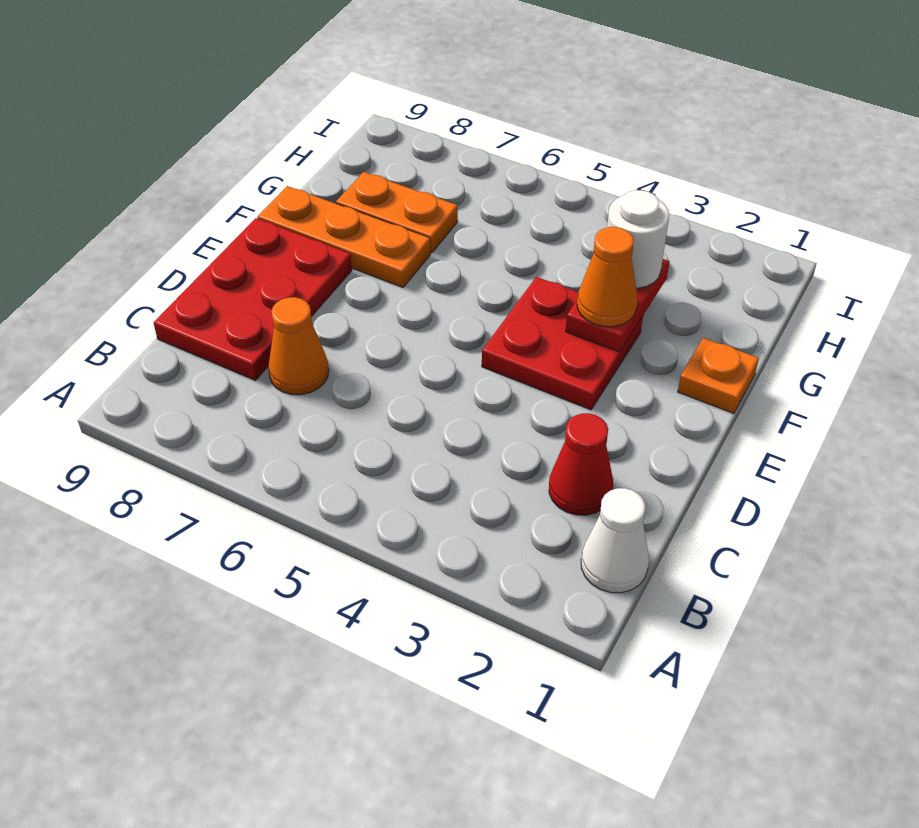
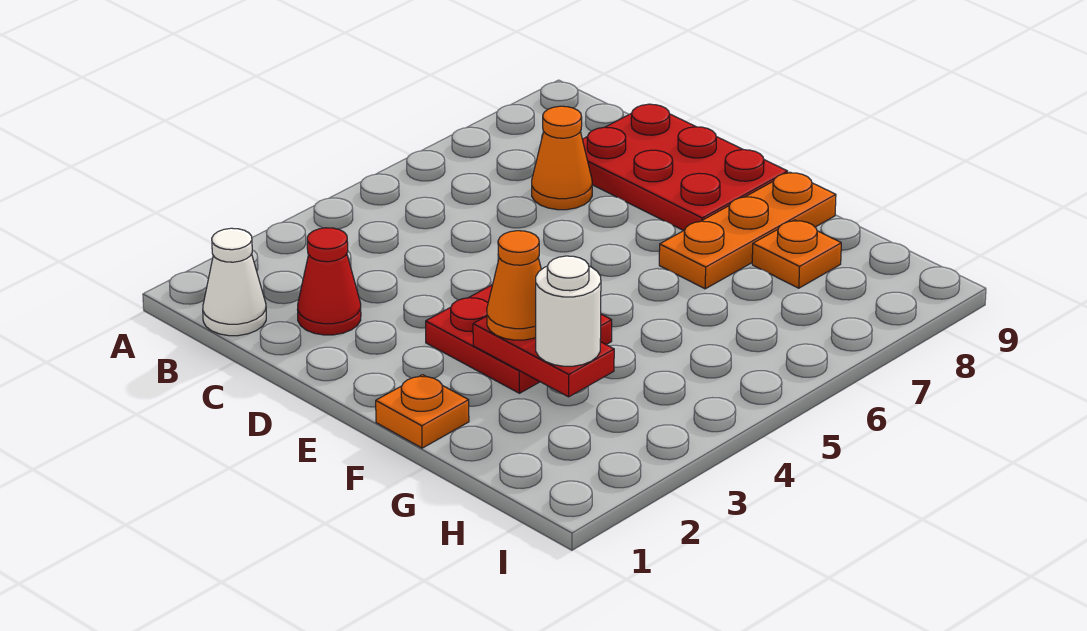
orange plate G7:G8 level 1 -> orange plate G8 level 1

